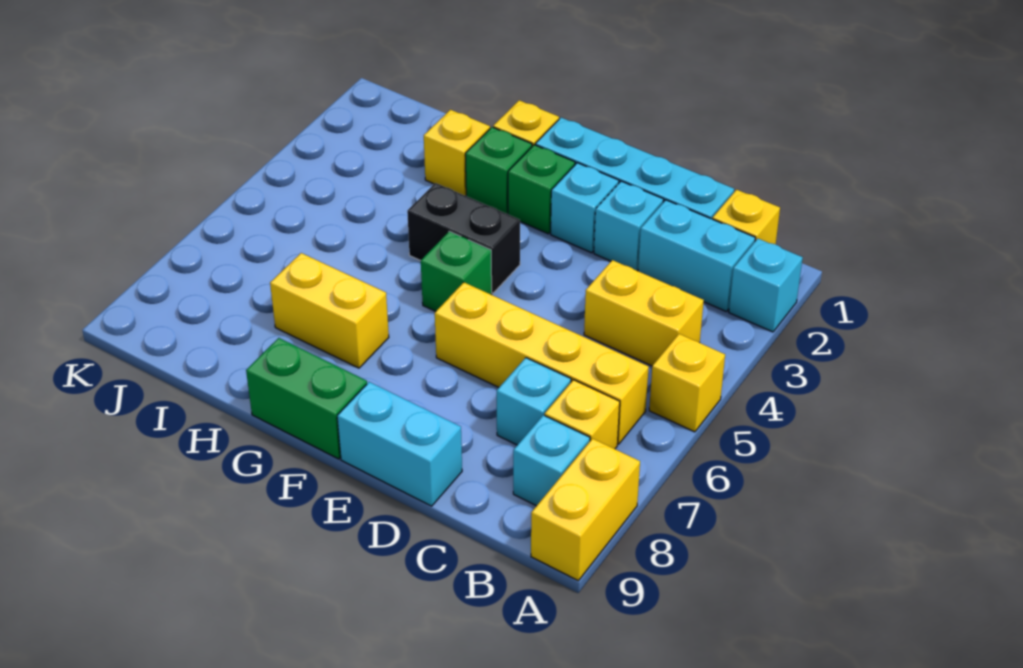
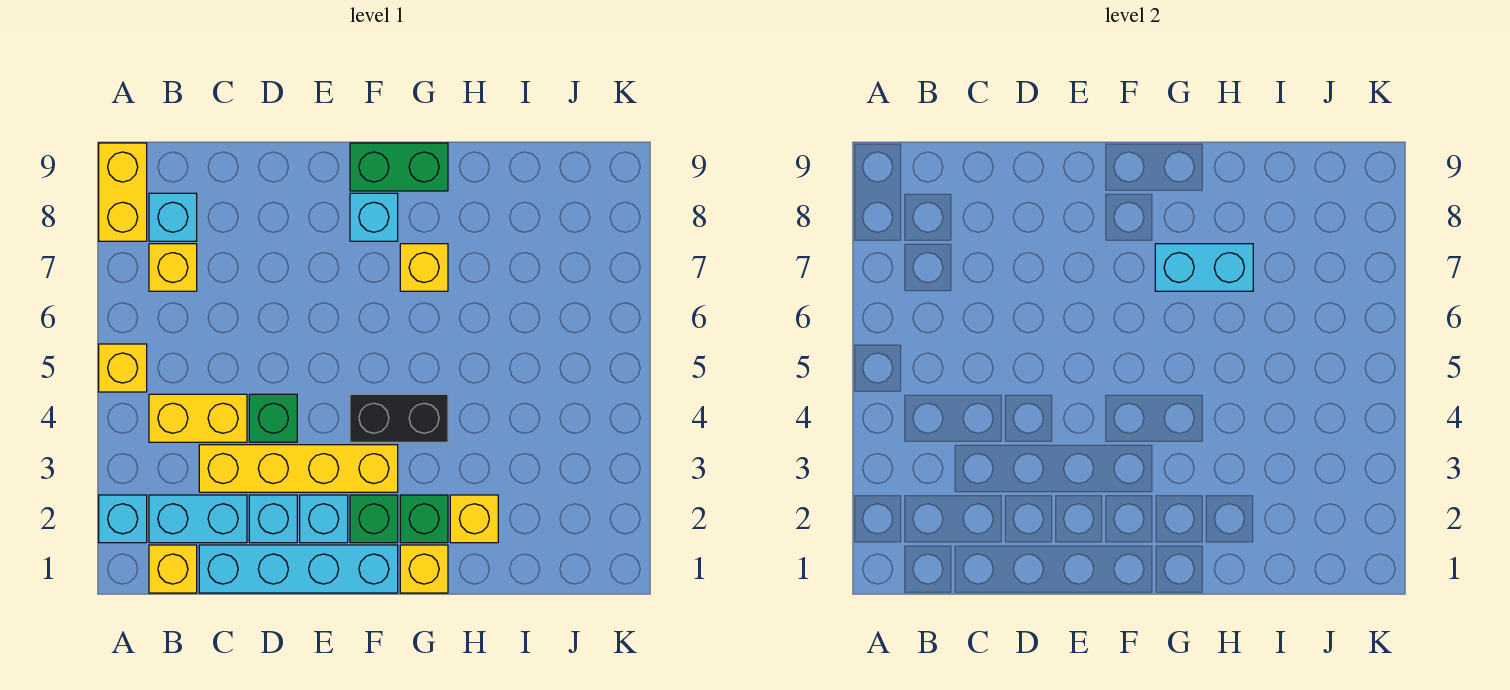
yellow brick B6:E6 level 1 -> yellow brick C3:F3 level 1
cyan brick C7 level 1 -> cyan brick F8 level 1
cyan brick D9:E9 level 1 -> cyan brick G7:H7 level 2
green brick F5 level 1 -> green brick D4 level 1
yellow brick G7:H7 level 1 -> yellow brick G7 level 1

